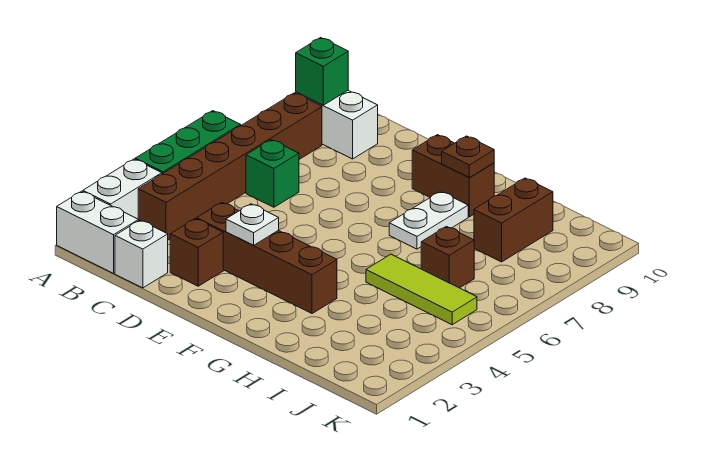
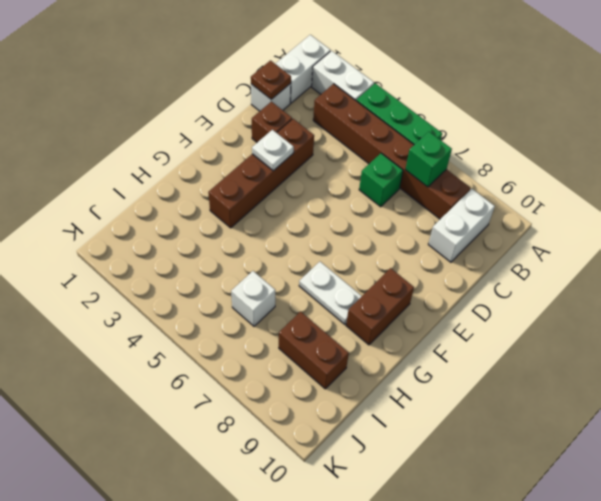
green brick B9 level 2 -> green brick B7 level 2
brown plate G9 level 2 -> brown plate C1 level 2
lime tile H5:J5 level 1 -> none
brown brick I6 level 1 -> white brick I6 level 1

